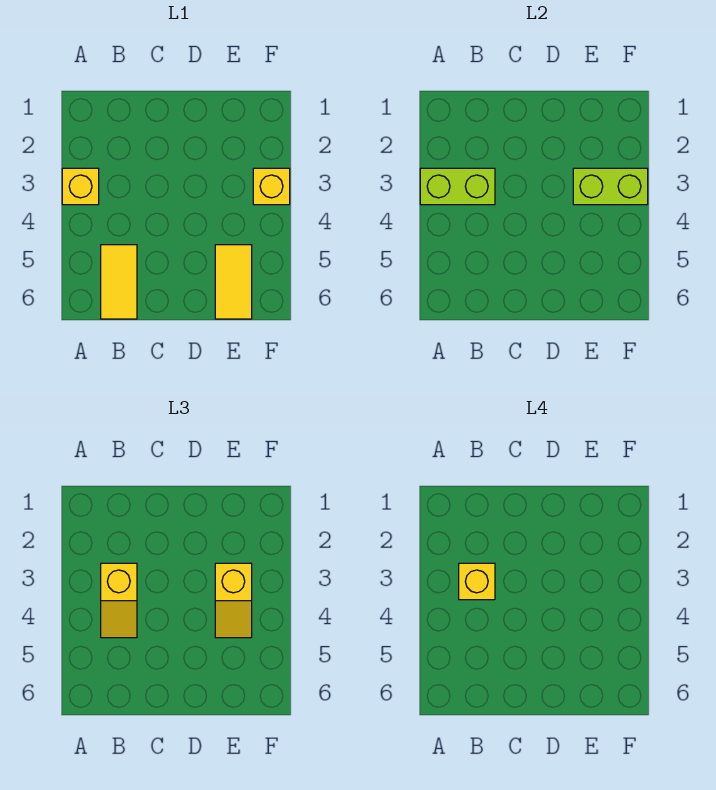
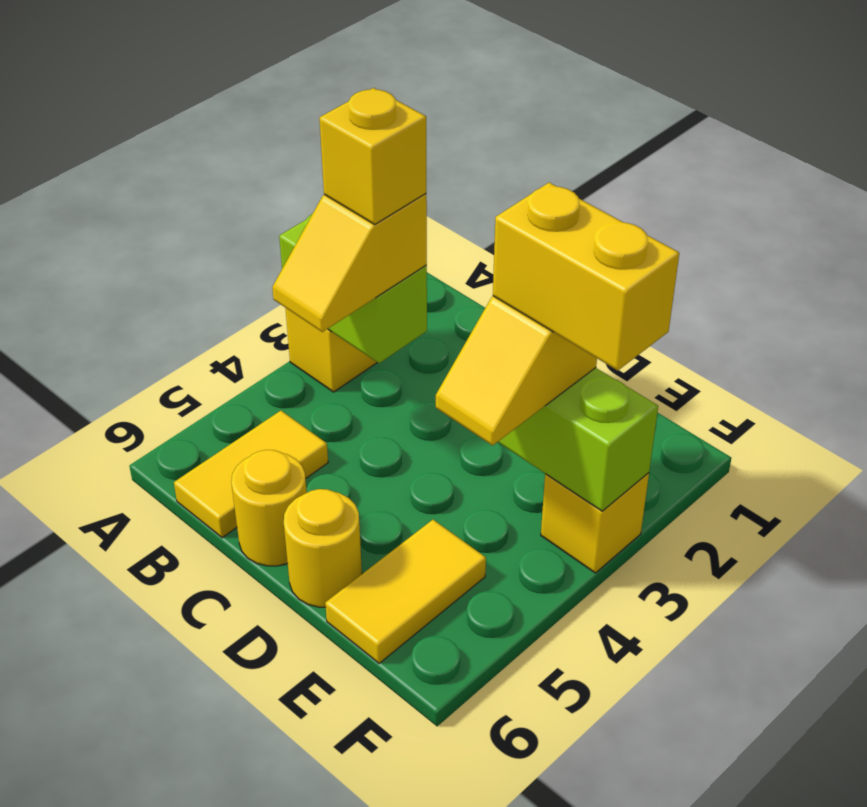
none -> yellow round brick C6 level 1
none -> yellow round brick D6 level 1
none -> yellow brick E3:F3 level 4

